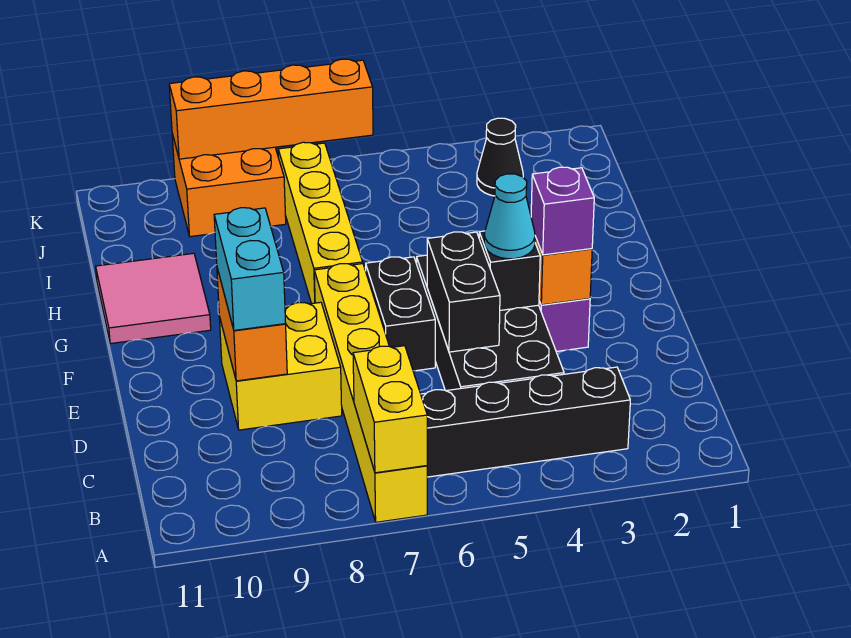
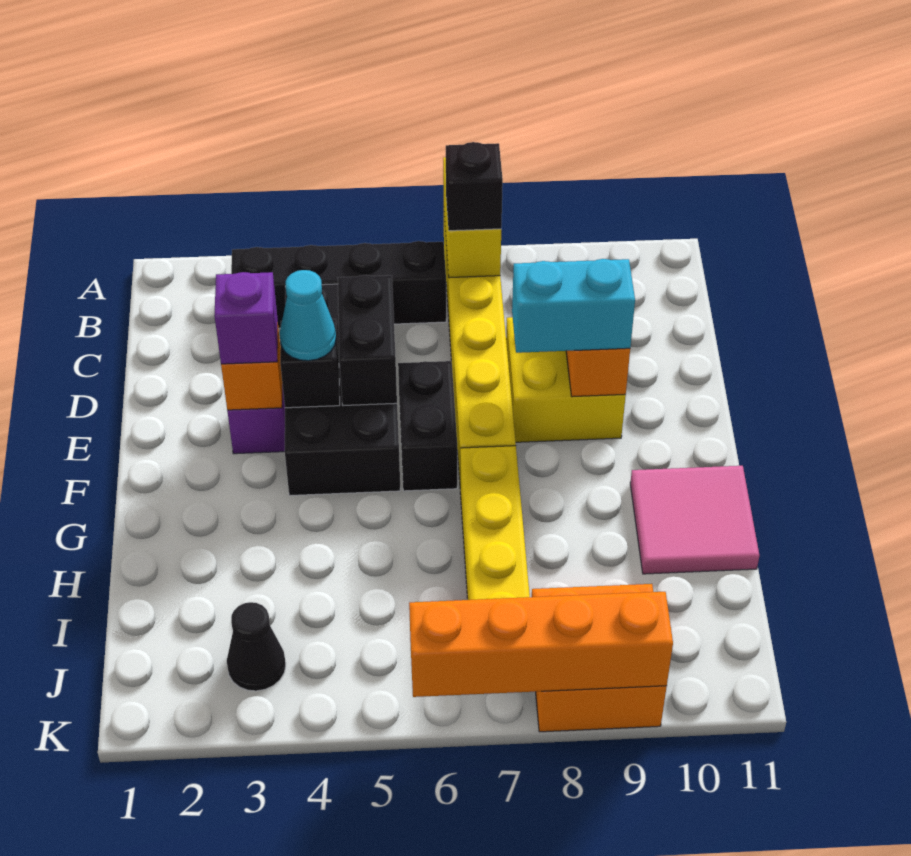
none -> black brick B7 level 3
cyan brick D9:E9 level 3 -> cyan brick E8:E9 level 3

